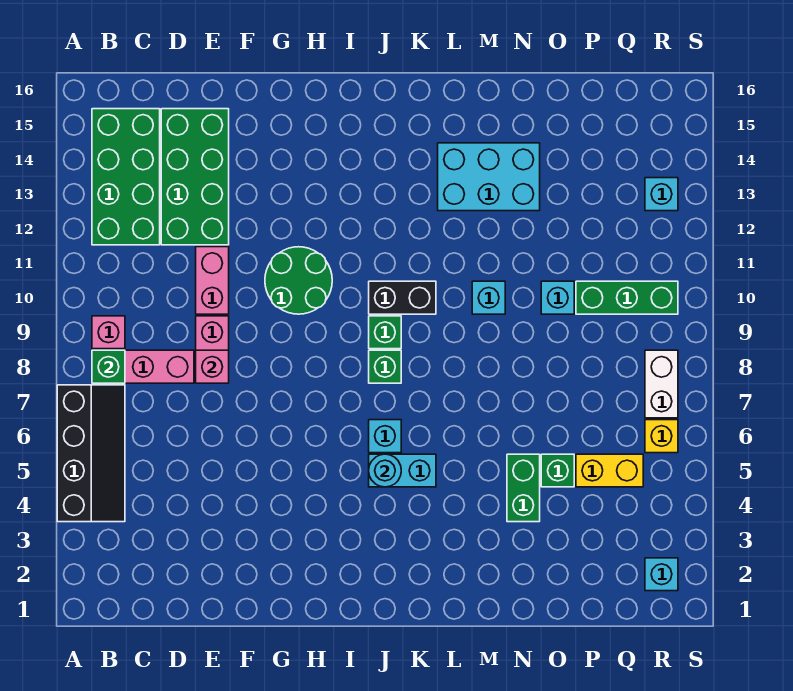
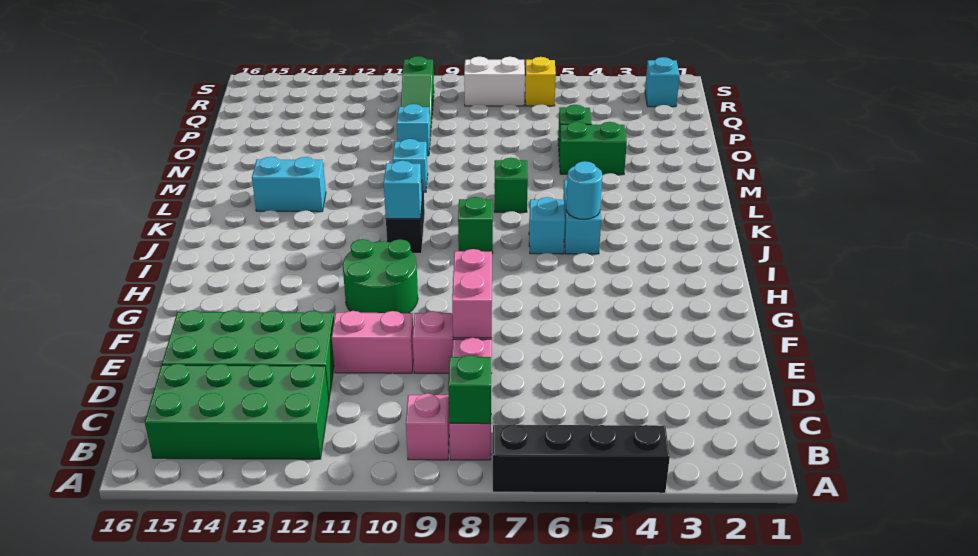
pink brick E8 level 2 -> pink brick E8:F8 level 2
green brick J9 level 1 -> green brick L7 level 1
cyan brick L13:N14 level 1 -> cyan brick L13:L14 level 1
yellow brick P5:Q5 level 1 -> none
green brick P10:R10 level 1 -> green slope P10:R10 level 1 top R
cyan brick R13 level 1 -> cyan brick J10 level 2

